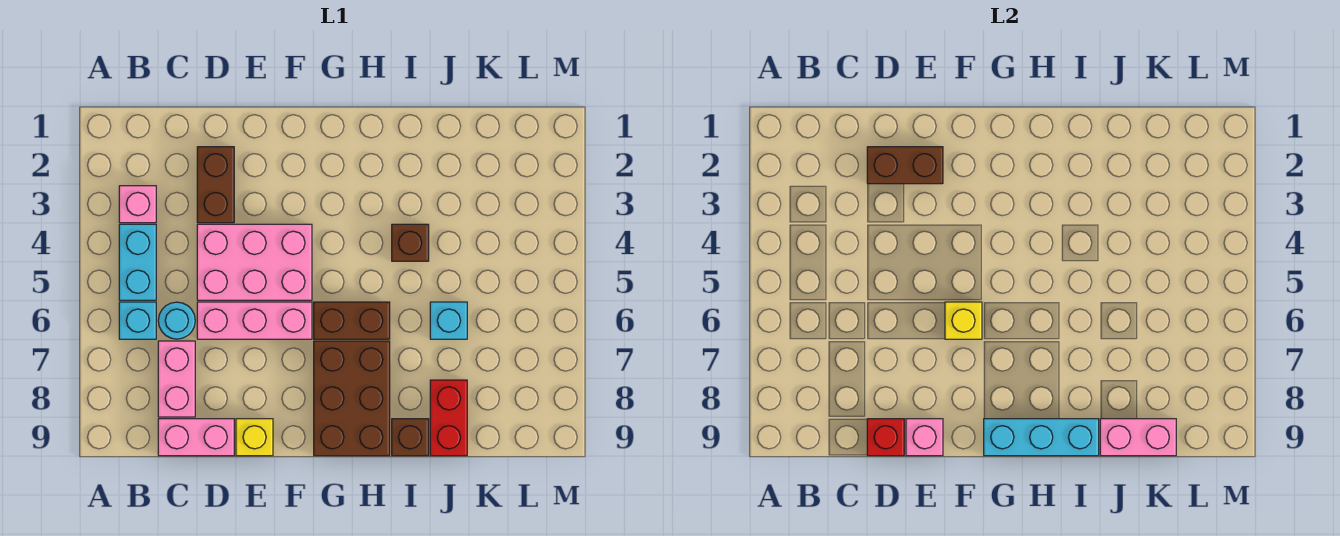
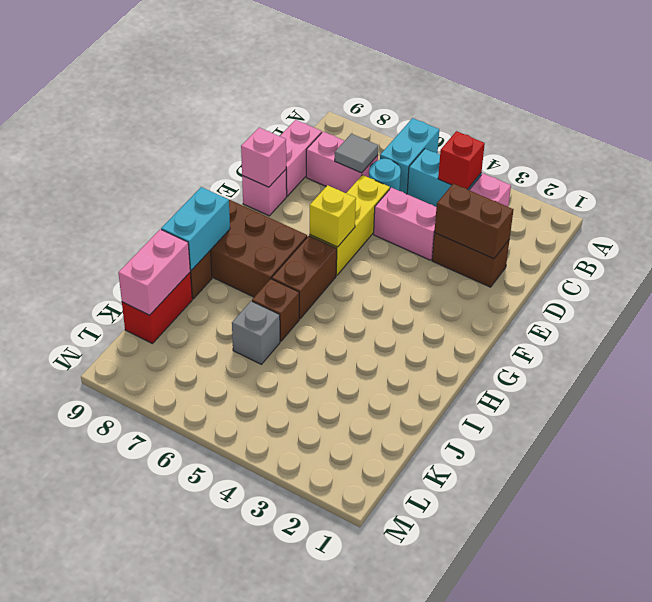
cyan brick B6 level 1 -> cyan brick A6:B6 level 1
none -> grey tile C7 level 2
brown brick D2:E2 level 2 -> brown brick D2:D3 level 2
pink brick D4:F5 level 1 -> pink brick D4:D5 level 1
pink brick D6:F6 level 1 -> yellow brick D6:F6 level 1
red brick D9 level 2 -> red brick B4 level 2
yellow brick E9 level 1 -> pink brick E9 level 1
cyan brick G9:I9 level 2 -> cyan brick H9:I9 level 2
brown brick I4 level 1 -> brown brick I6 level 1
cyan brick J6 level 1 -> grey brick J6 level 1
red brick J8:J9 level 1 -> red brick J9:K9 level 1

